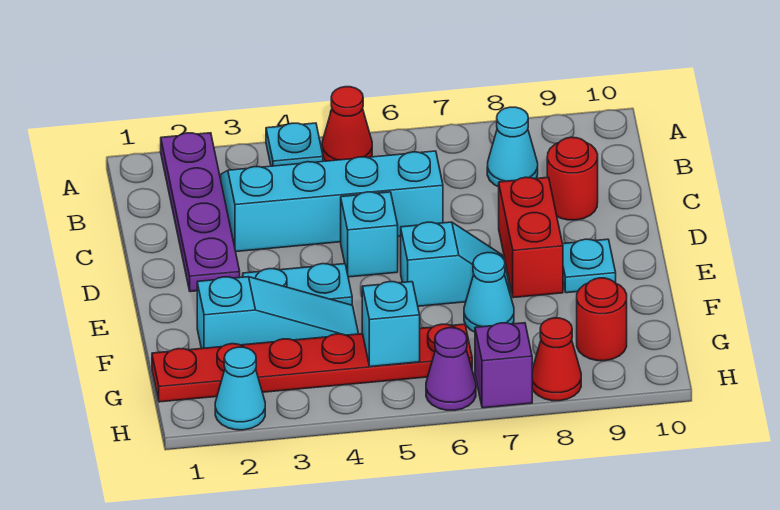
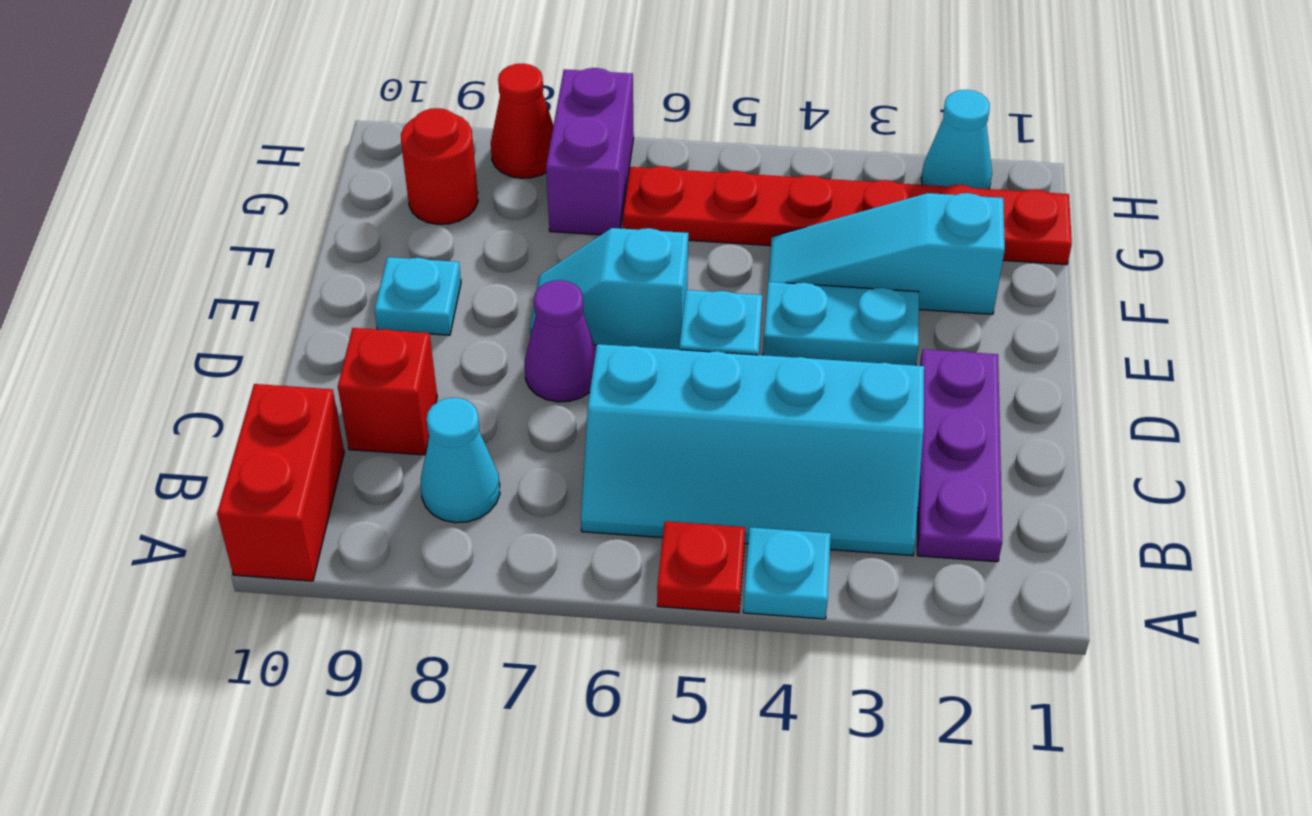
purple plate A2:D2 level 1 -> purple plate B2:D2 level 1
red cone A5 level 1 -> red plate A5 level 1
red round brick C9 level 1 -> red brick C9 level 1
red brick D8:E8 level 1 -> red brick A10:B10 level 1
cyan cone F7 level 1 -> none
cyan brick G5 level 2 -> none
purple cone H6 level 1 -> purple cone D7 level 1
purple brick H7 level 1 -> purple brick G7:H7 level 1

